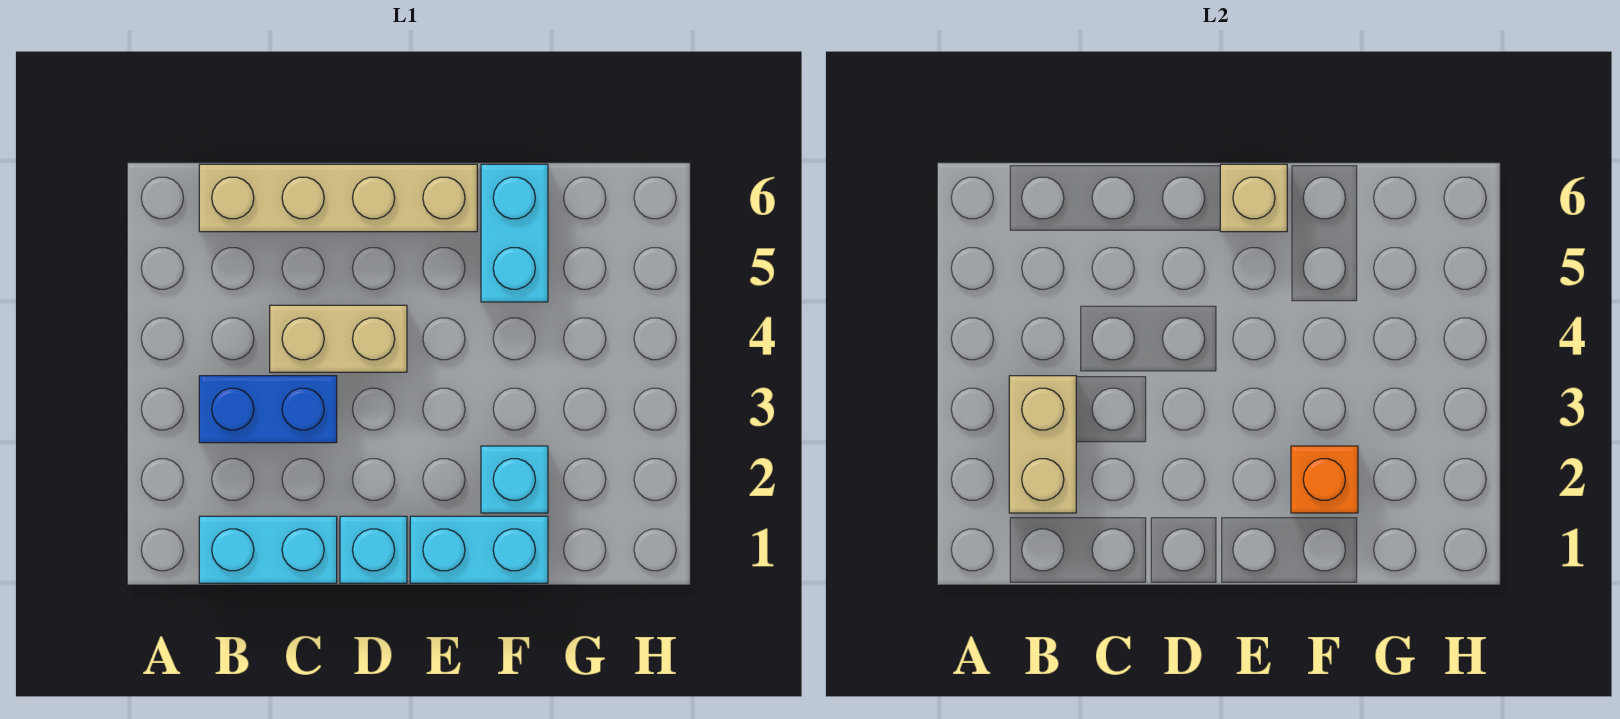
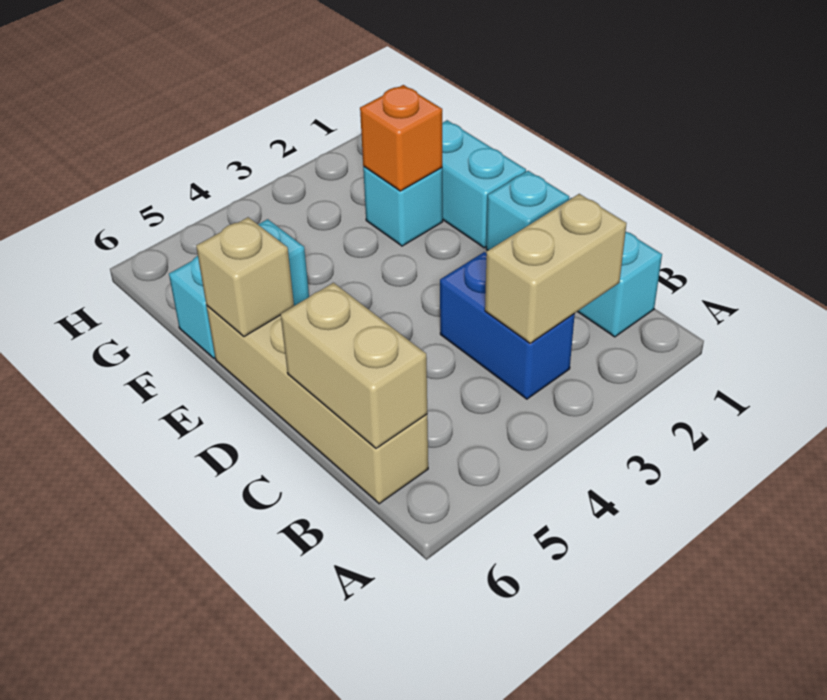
tan brick C4:D4 level 1 -> tan brick B6:C6 level 2

